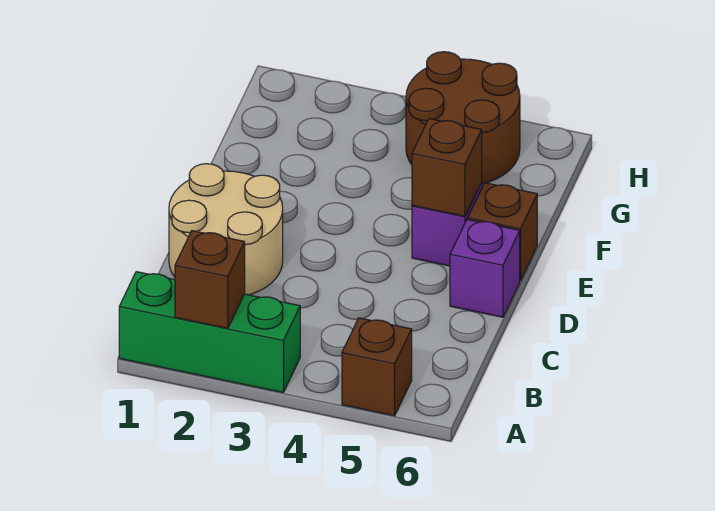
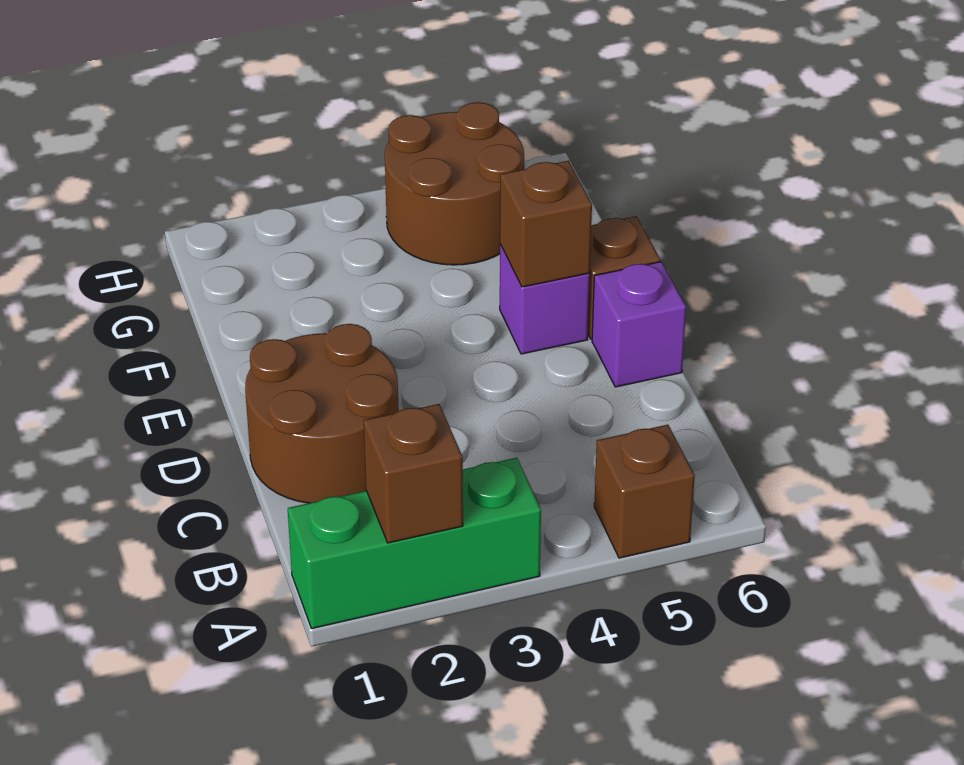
tan round brick C1:D2 level 1 -> brown round brick C1:D2 level 1

